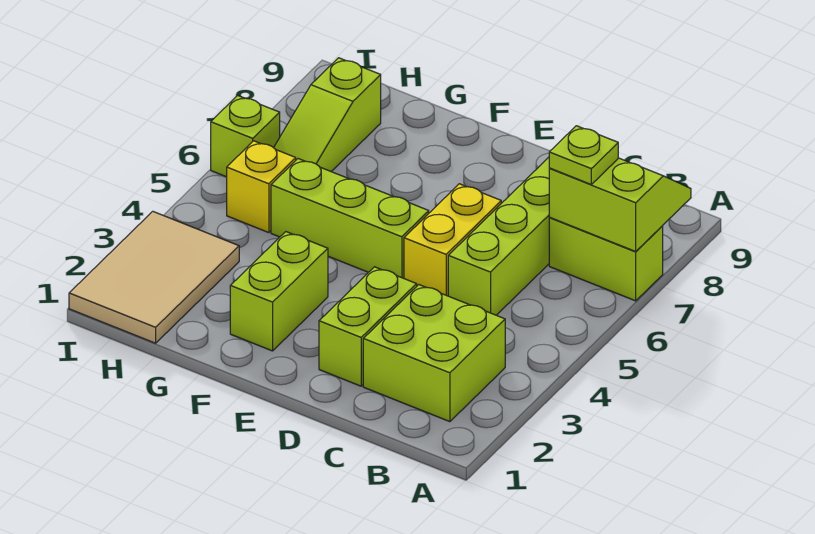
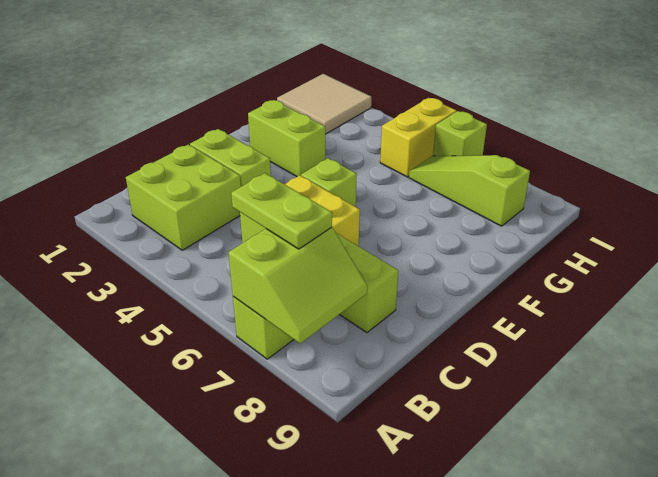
lime plate B7 level 3 -> lime plate B6:B7 level 3
lime brick E5:G5 level 1 -> lime brick E5 level 1
tan tile H1:I3 level 1 -> tan tile H1:I2 level 1
yellow brick H5 level 1 -> yellow brick H5:I5 level 1

